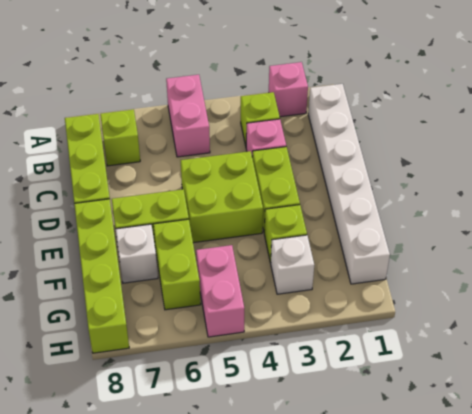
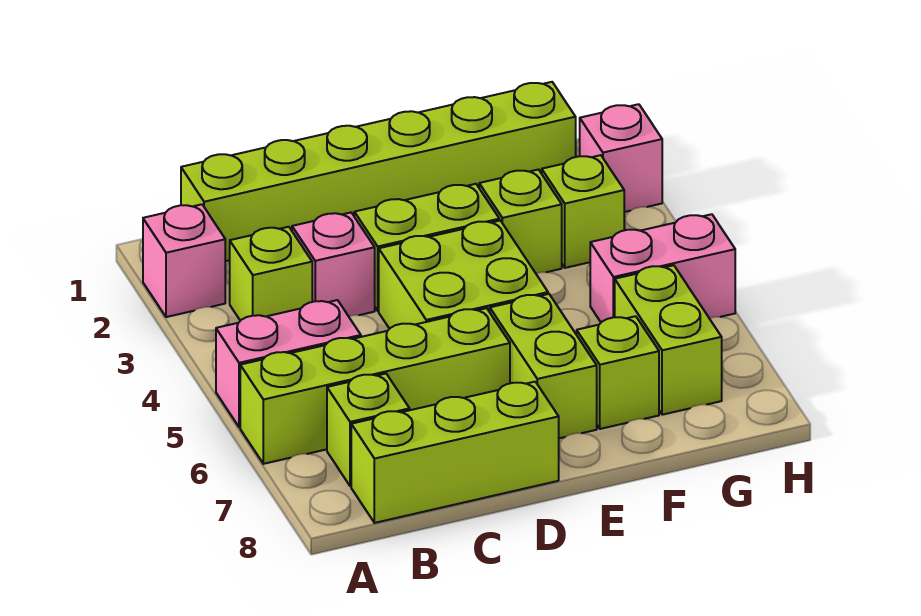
white brick B1:G1 level 1 -> lime brick B1:G1 level 1
lime brick E8:H8 level 1 -> lime brick A6:D6 level 1
lime brick F6:G6 level 1 -> lime brick G6:G7 level 1
white brick F7 level 1 -> lime brick F7 level 1
white brick G3 level 1 -> lime brick G3 level 1
none -> pink brick H2 level 1

